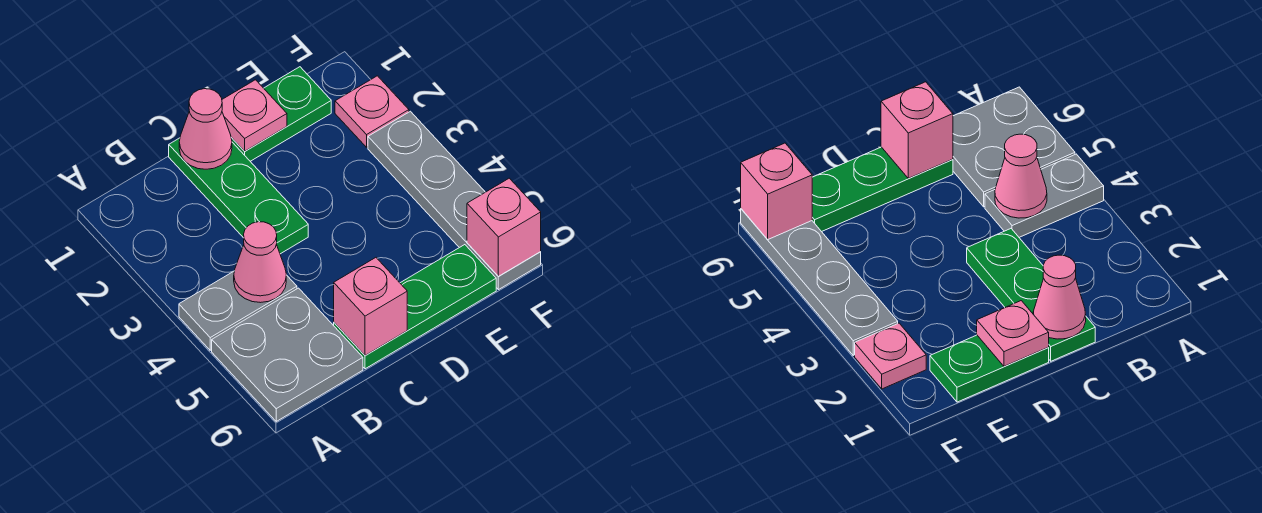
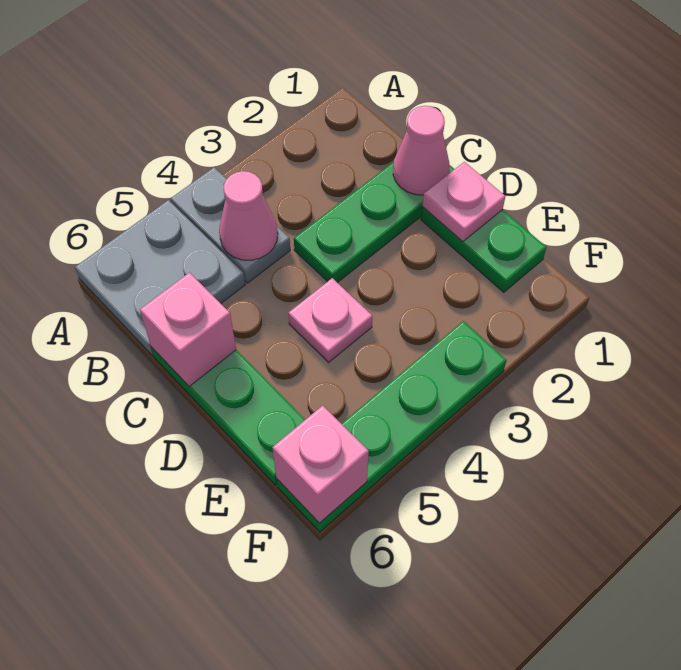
pink plate F2 level 1 -> pink plate D4 level 1
grey plate F3:F6 level 1 -> green plate F3:F6 level 1

